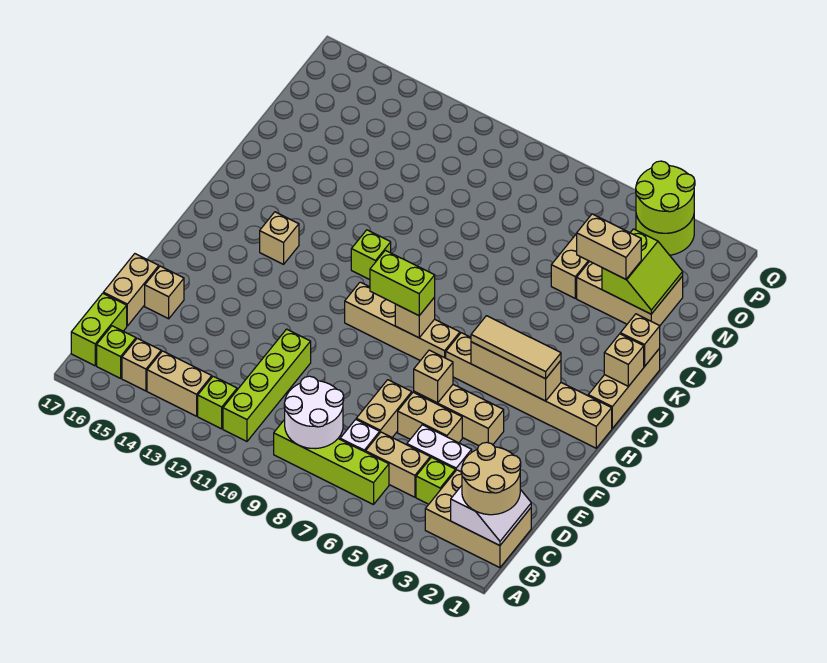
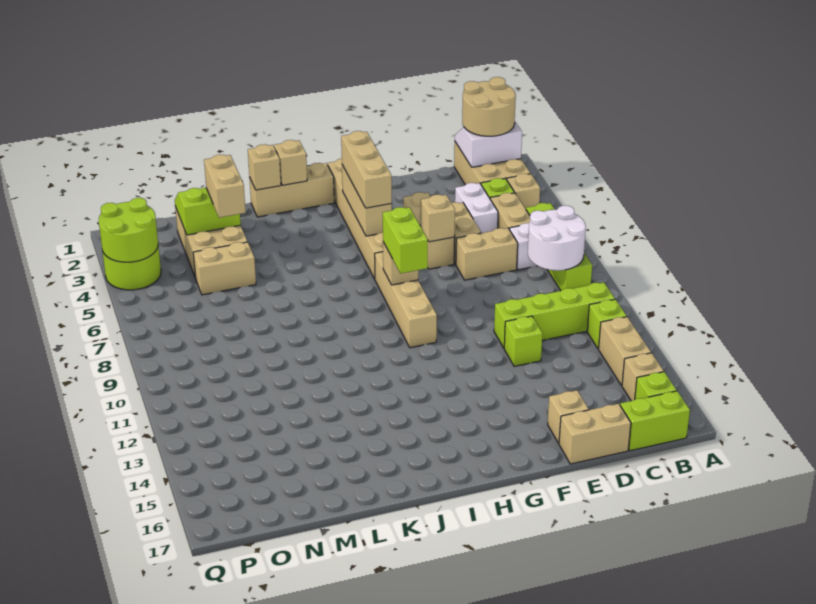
tan tile H3:H5 level 3 -> tan brick H3:H5 level 3
tan brick I14 level 1 -> tan brick B4 level 1
lime brick J11 level 1 -> lime brick E12 level 1

